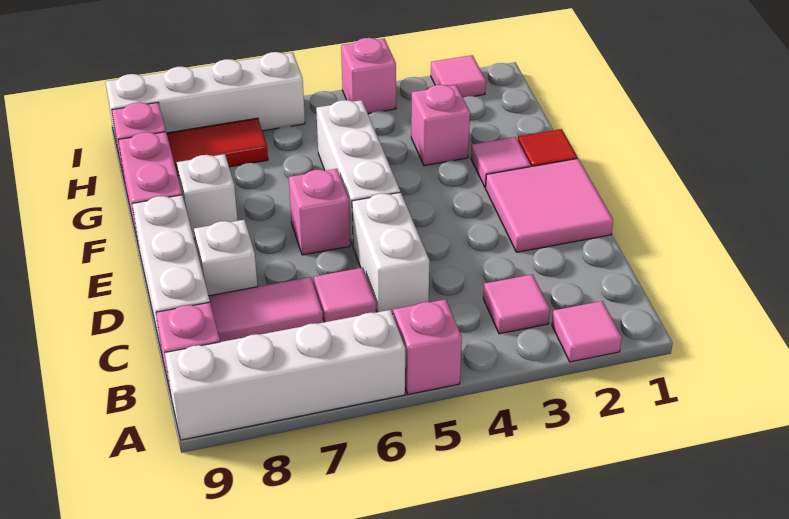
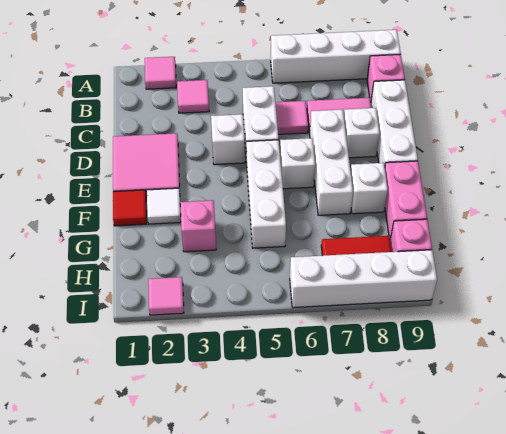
pink brick A5 level 1 -> none
none -> white brick D4 level 1
none -> white brick D7:F7 level 1
pink brick E6 level 1 -> white brick E6 level 1
pink tile F2 level 1 -> white tile F2 level 1
pink brick I4 level 1 -> none

